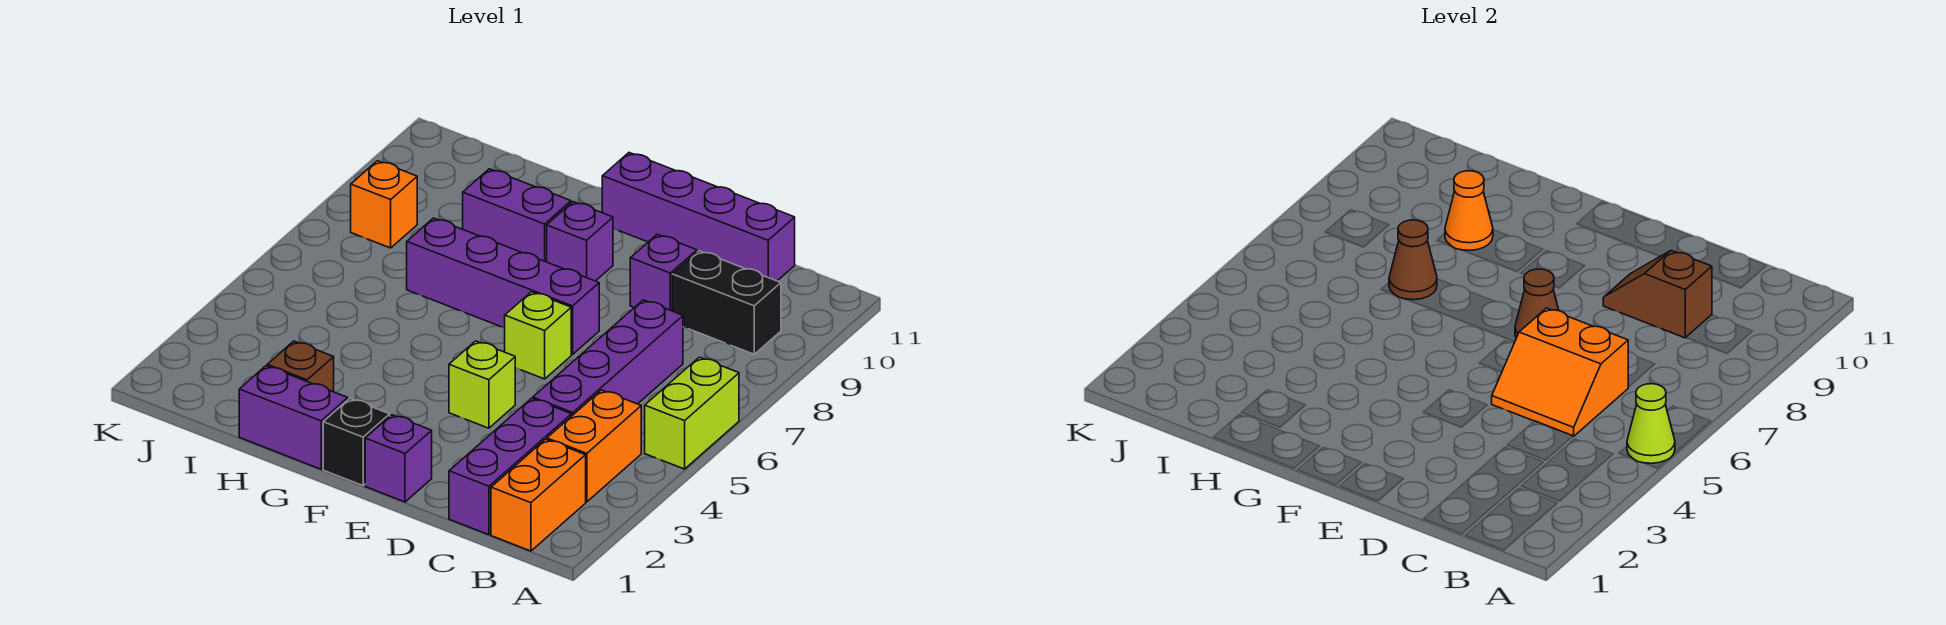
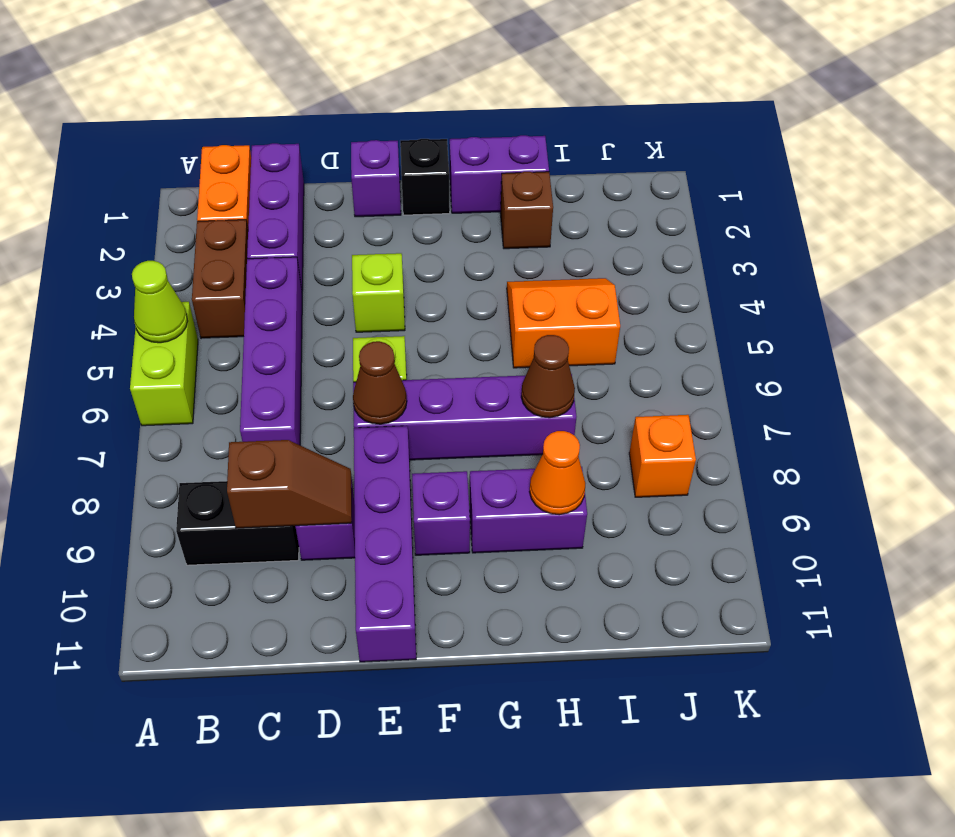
orange brick B3:B4 level 1 -> brown brick B3:B4 level 1
orange slope C5:D6 level 2 top 6 -> orange slope H4:I5 level 1 top 5
purple brick C11:F11 level 1 -> purple brick E8:E11 level 1

